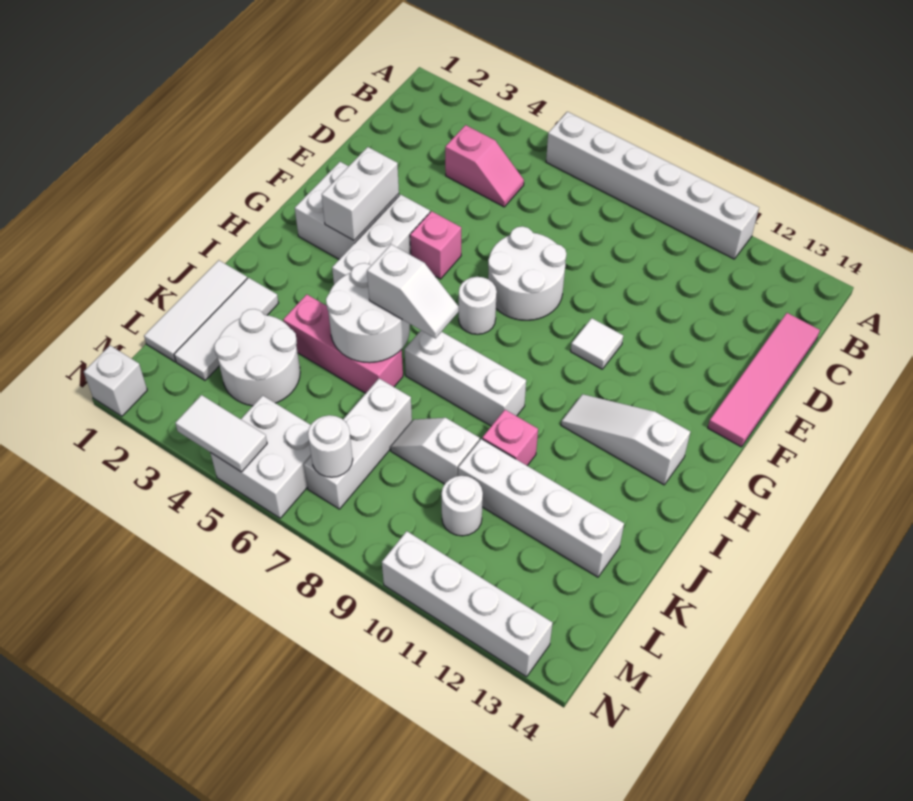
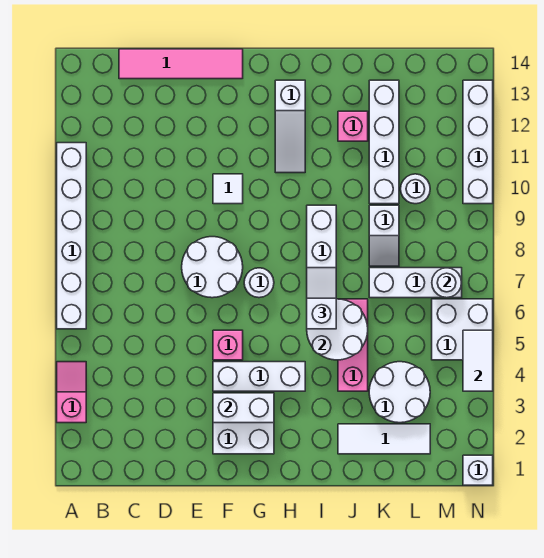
pink slope C4:C5 level 1 top 4 -> pink slope A3:A4 level 1 top 3
white tile J1:L1 level 1 -> none
pink brick J10 level 1 -> pink brick J12 level 1

